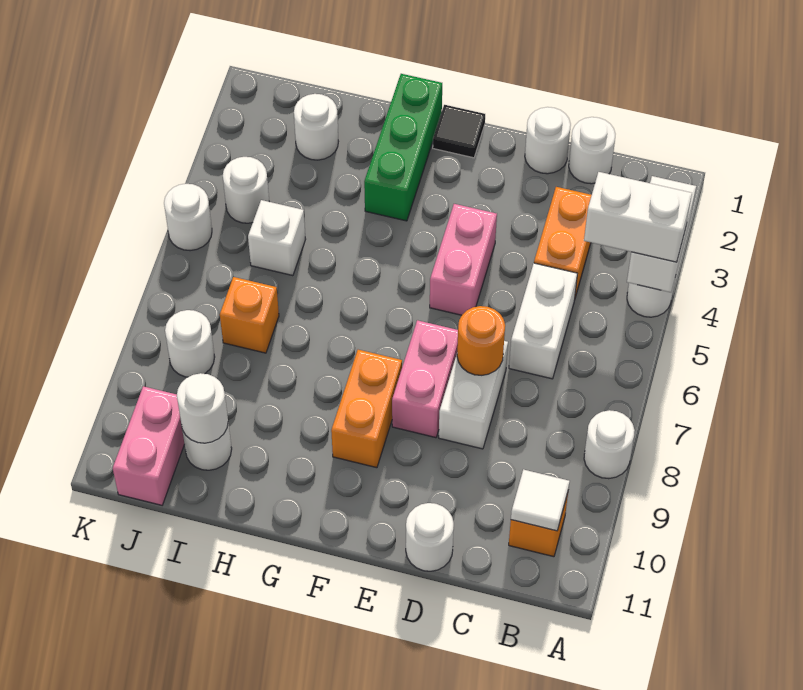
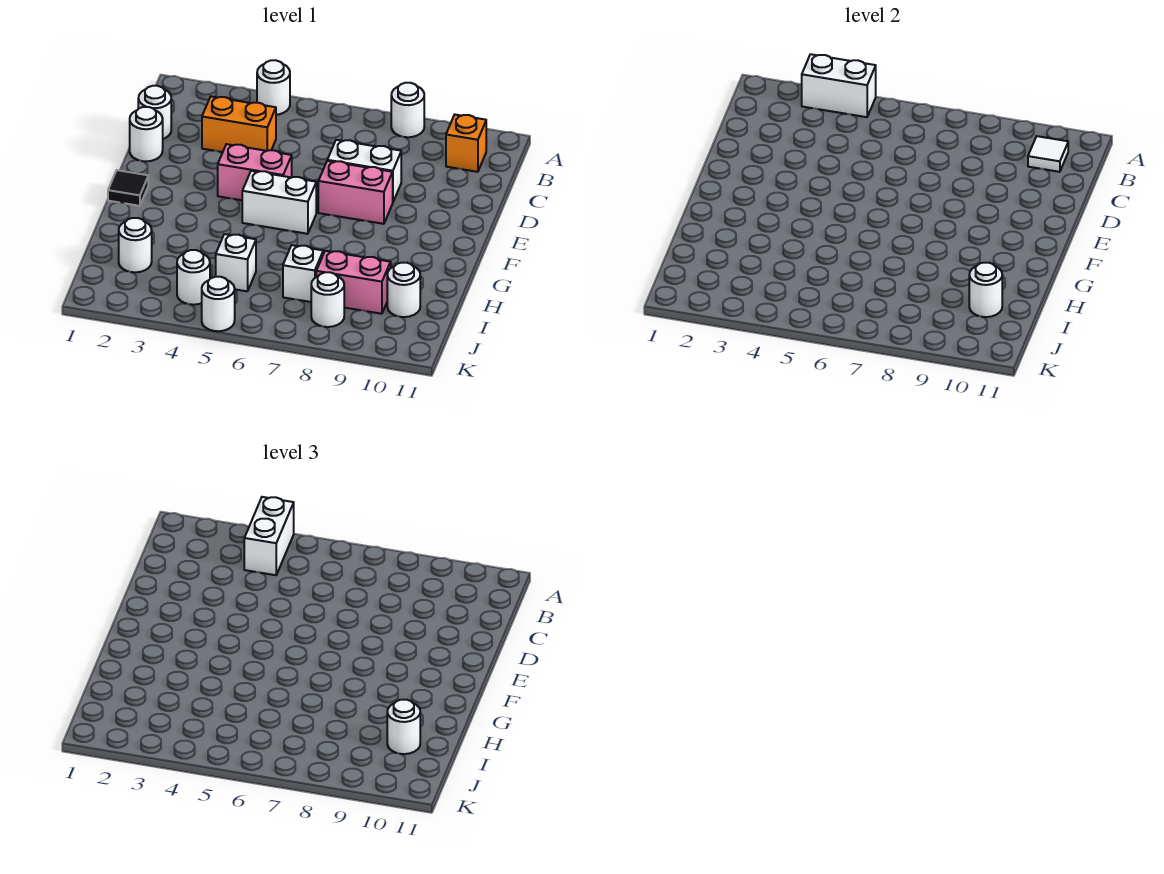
white brick C5:C6 level 1 -> white brick F5:F6 level 1
orange round brick D7 level 2 -> none
white round brick D11 level 1 -> white round brick I10 level 3
orange brick F8:F9 level 1 -> none
green brick G1:G3 level 1 -> none
orange brick I7 level 1 -> white brick I7 level 1
pink brick J10:J11 level 1 -> pink brick I8:I9 level 1

